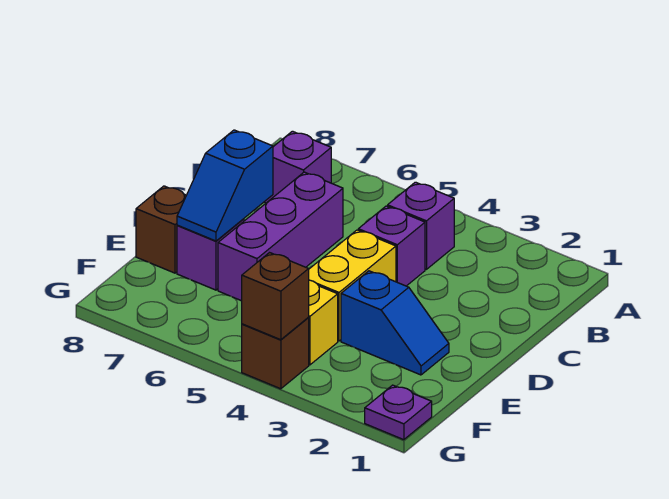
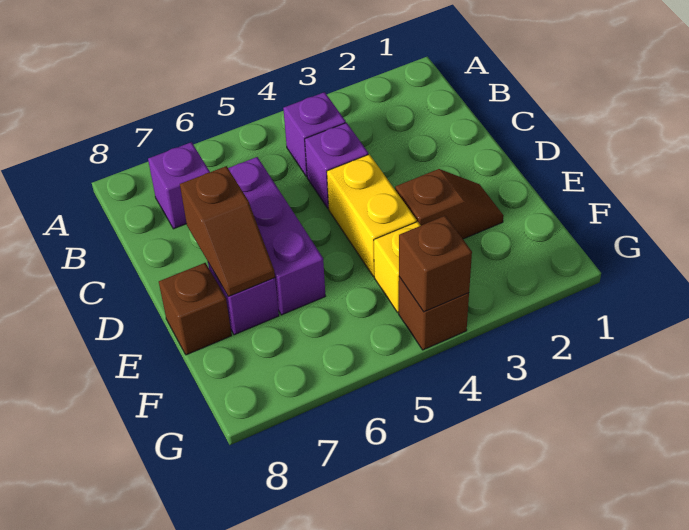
blue slope D7:E7 level 2 top D -> brown slope D7:E7 level 2 top D
blue slope E2:E3 level 1 top 3 -> brown slope E2:E3 level 1 top 3
purple plate G1 level 1 -> none

